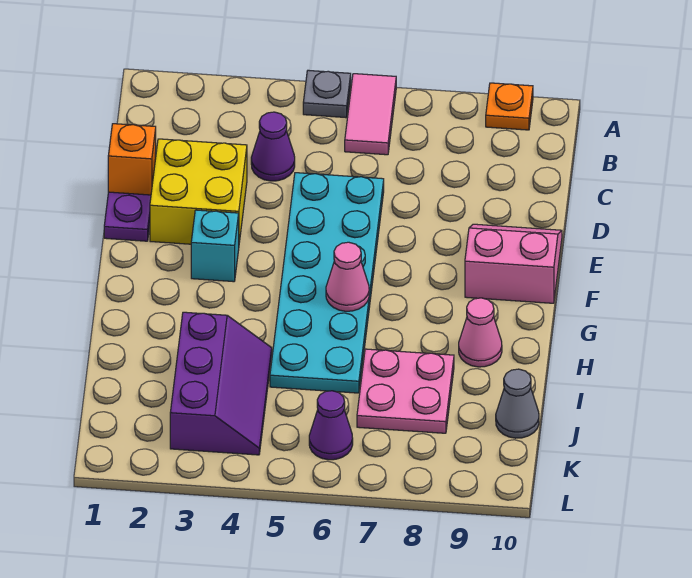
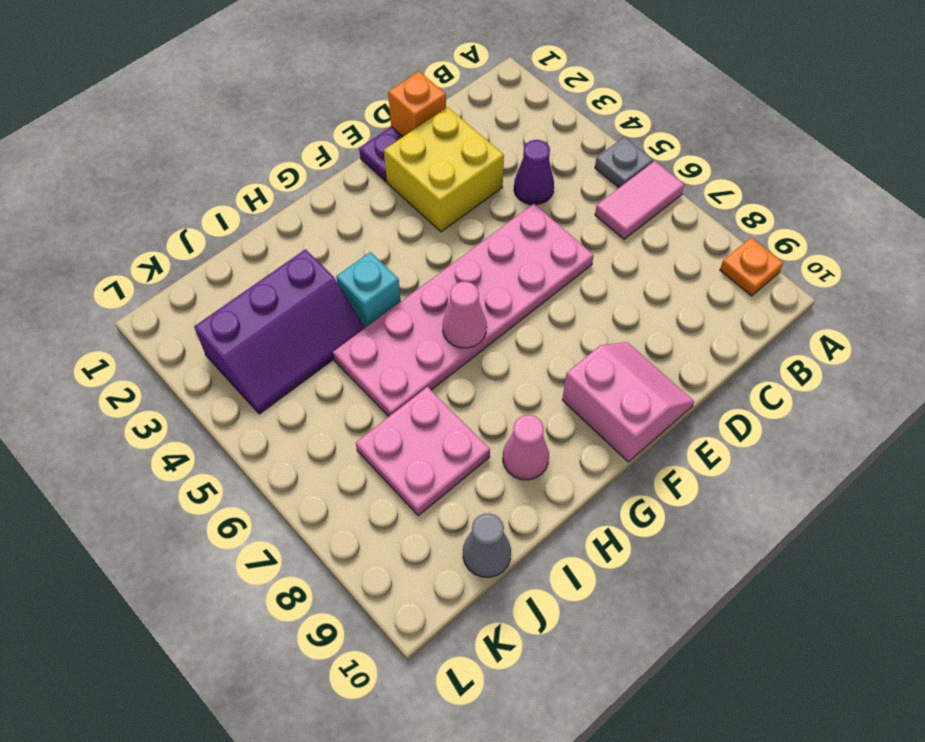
cyan plate D5:I6 level 1 -> pink plate D5:I6 level 1
cyan brick F3 level 1 -> cyan brick H4 level 1
purple cone K6 level 1 -> none

